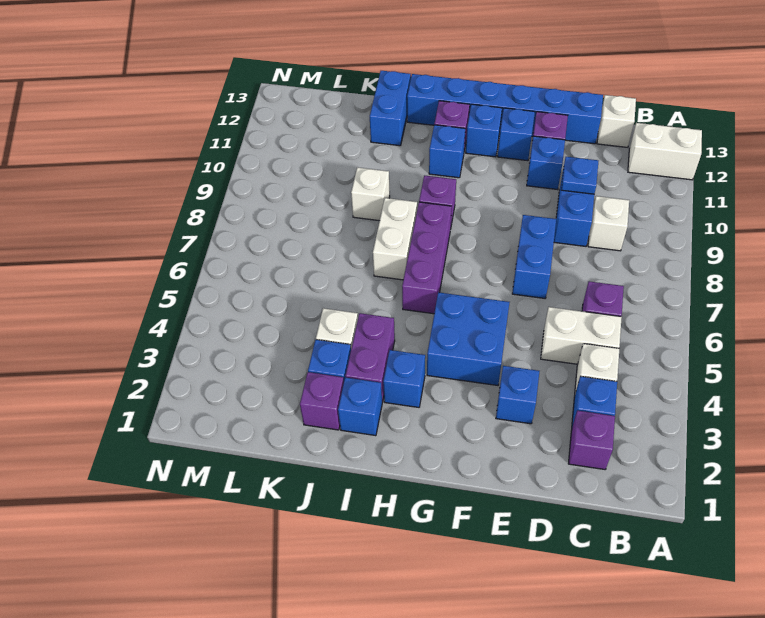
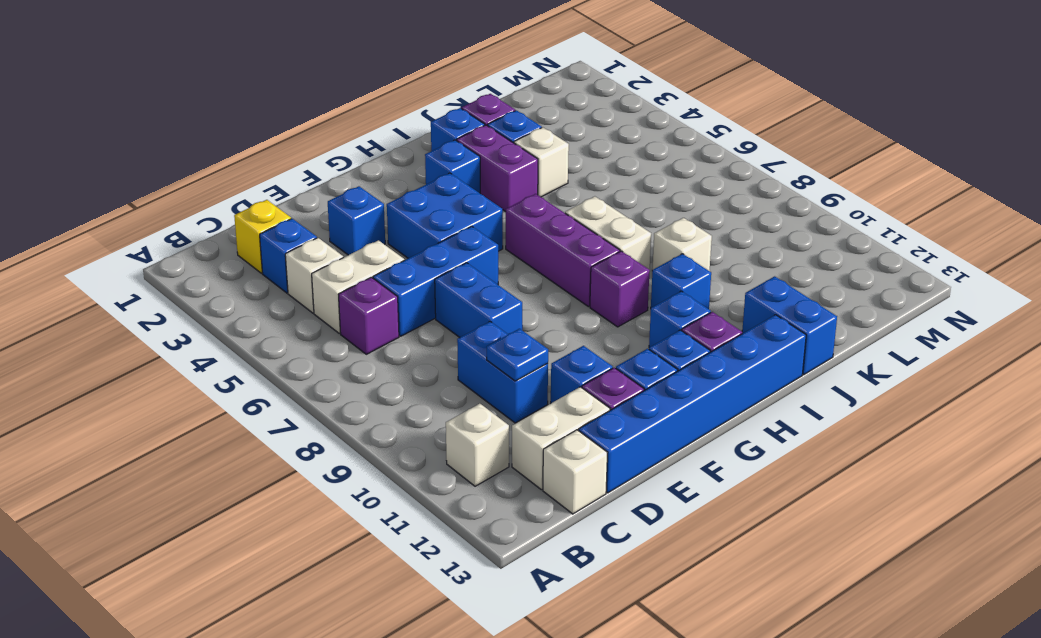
white brick A12:B12 level 1 -> white brick C12:D12 level 1
purple brick C2 level 1 -> yellow brick C2 level 1
white brick C9 level 1 -> white brick B11 level 1
none -> blue brick D6:F6 level 1
none -> blue brick I10 level 1

